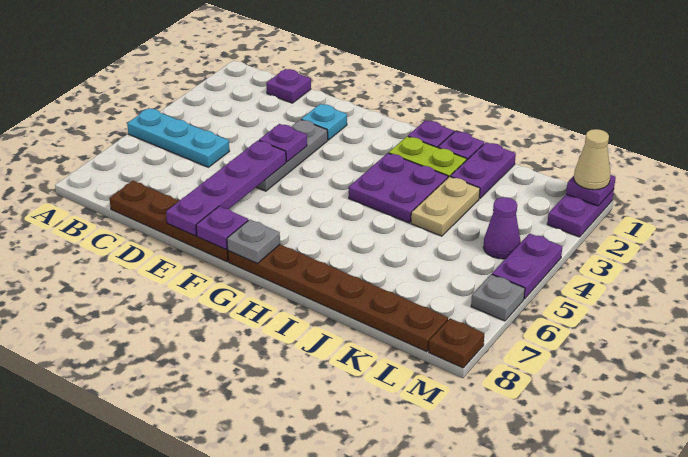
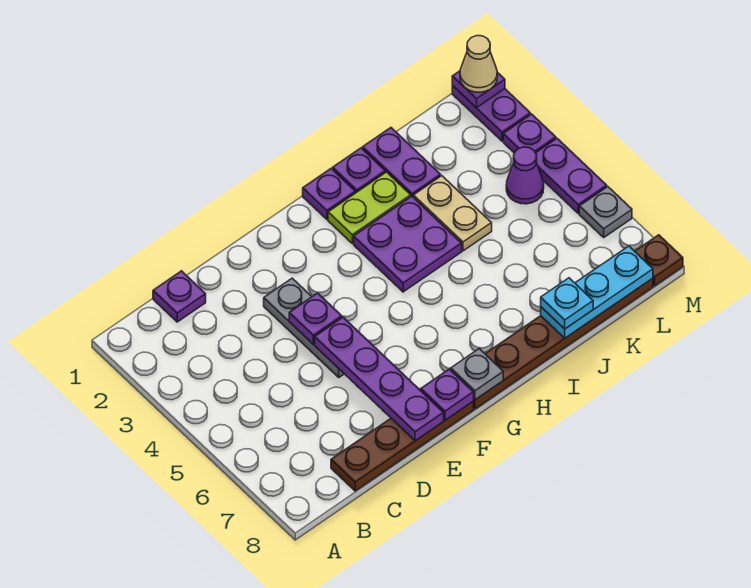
cyan plate A5:C5 level 1 -> cyan plate J8:L8 level 2
cyan plate E2 level 1 -> cyan plate J8 level 3
none -> purple plate M3 level 1

